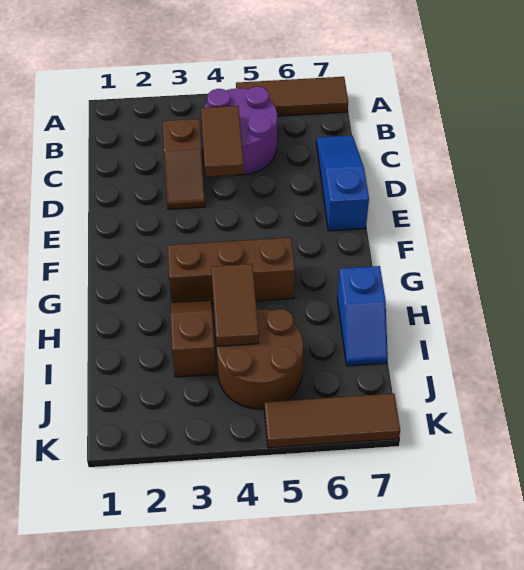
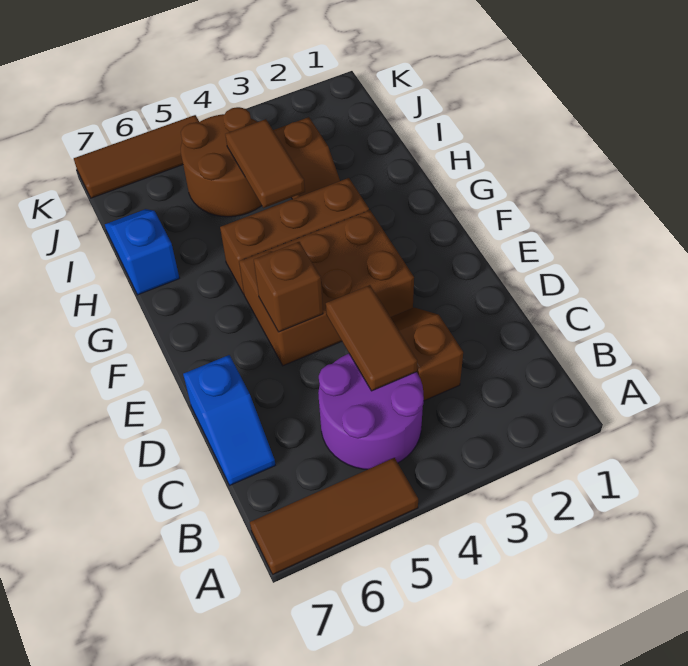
blue slope C7:E7 level 1 top E -> blue slope C7:D7 level 1 top D
none -> brown brick E3:F5 level 1
none -> brown brick E5 level 2

